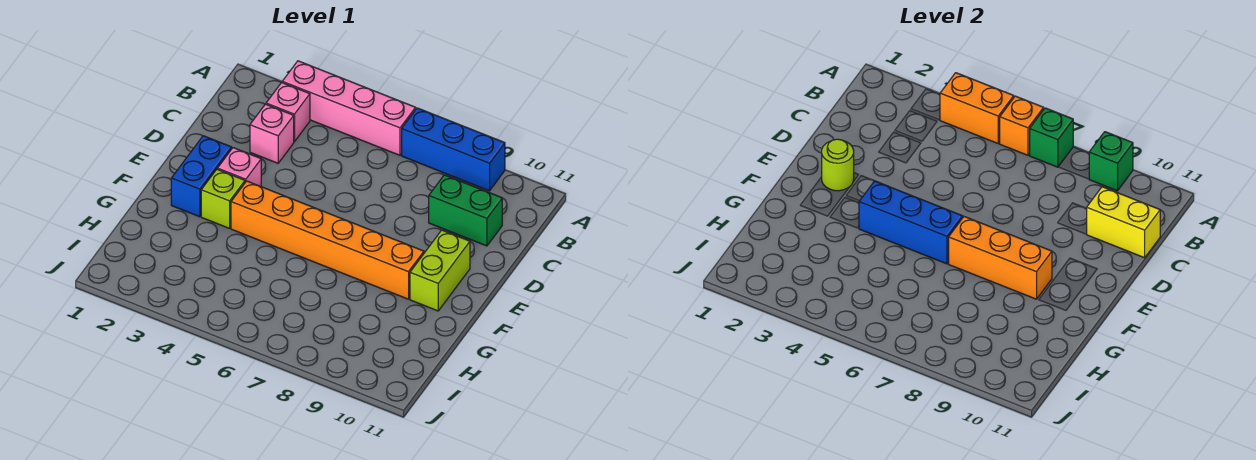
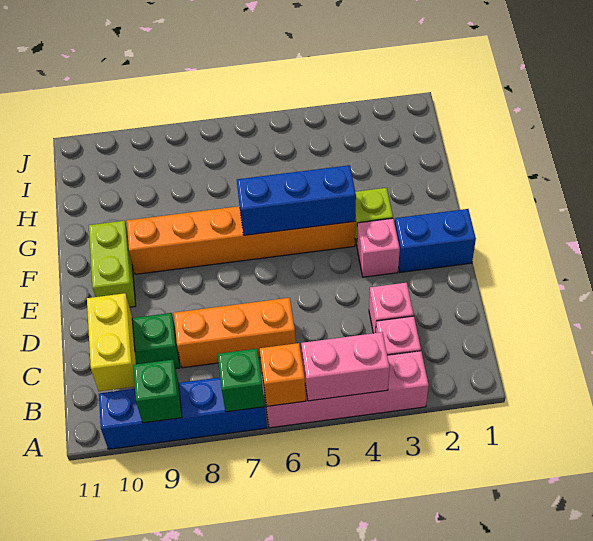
orange brick A4:A5 level 2 -> pink brick A4:A5 level 2
blue brick A7:A9 level 1 -> blue brick A7:A10 level 1
yellow brick C10:C11 level 2 -> yellow brick B10:C10 level 2
blue brick E2:F2 level 1 -> blue brick E1:E2 level 1
lime round brick E2 level 2 -> none
orange brick F7:F9 level 2 -> orange brick C6:C8 level 1

